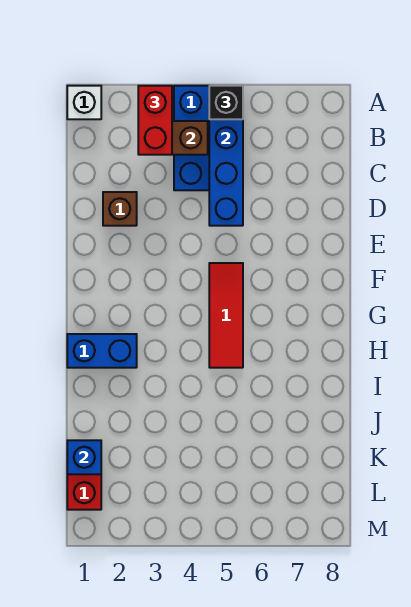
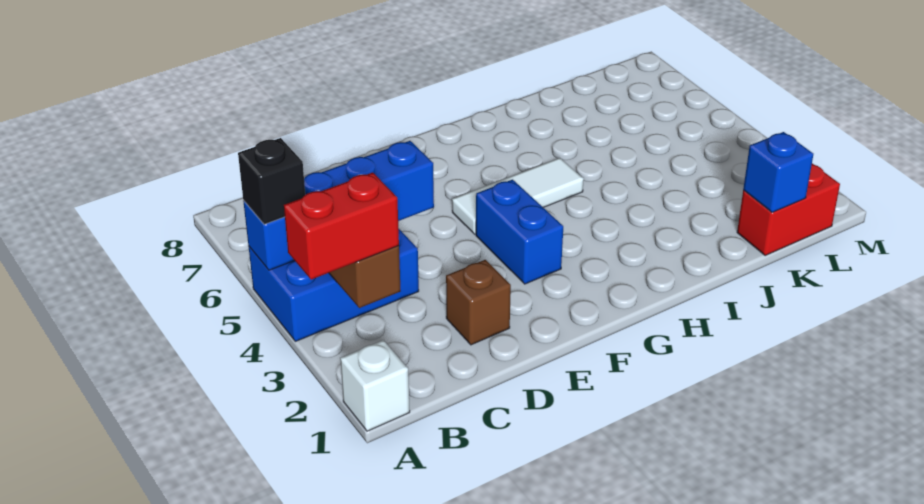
red tile F5:H5 level 1 -> white tile F5:H5 level 1
blue brick H1:H2 level 1 -> blue brick F3:F4 level 1

